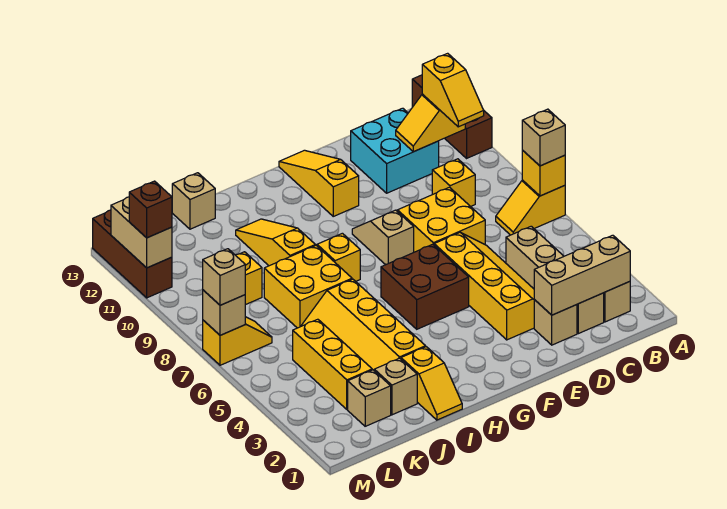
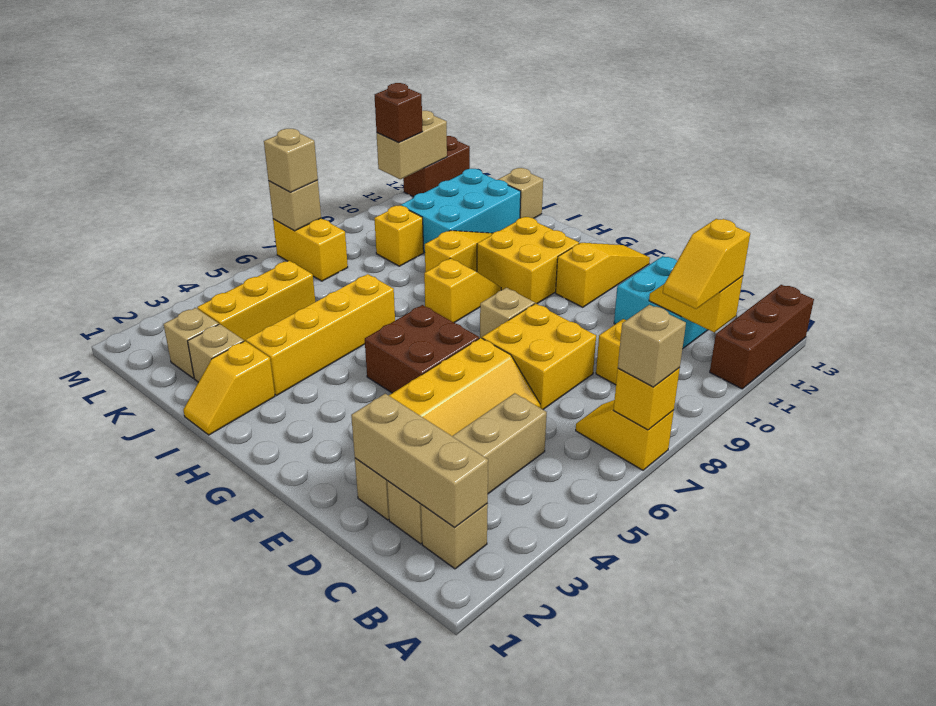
yellow brick I7:J8 level 1 -> yellow brick G10:H11 level 1
none -> cyan brick J10:K12 level 1
yellow slope L7:M7 level 1 top M -> yellow brick L7:M7 level 1
brown brick M11:M13 level 1 -> brown brick M12:M13 level 1

